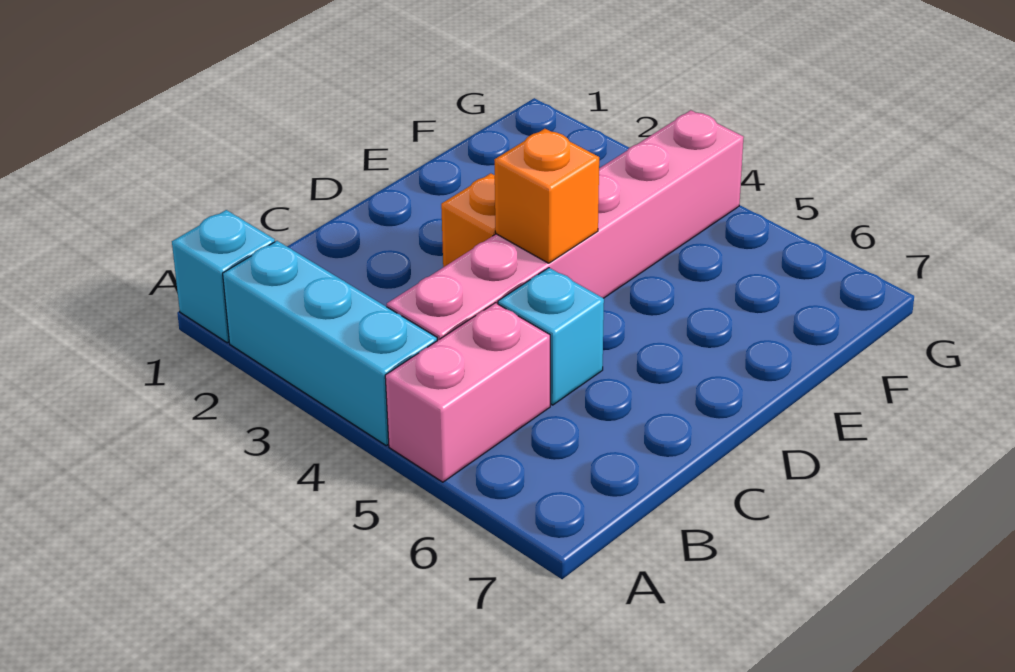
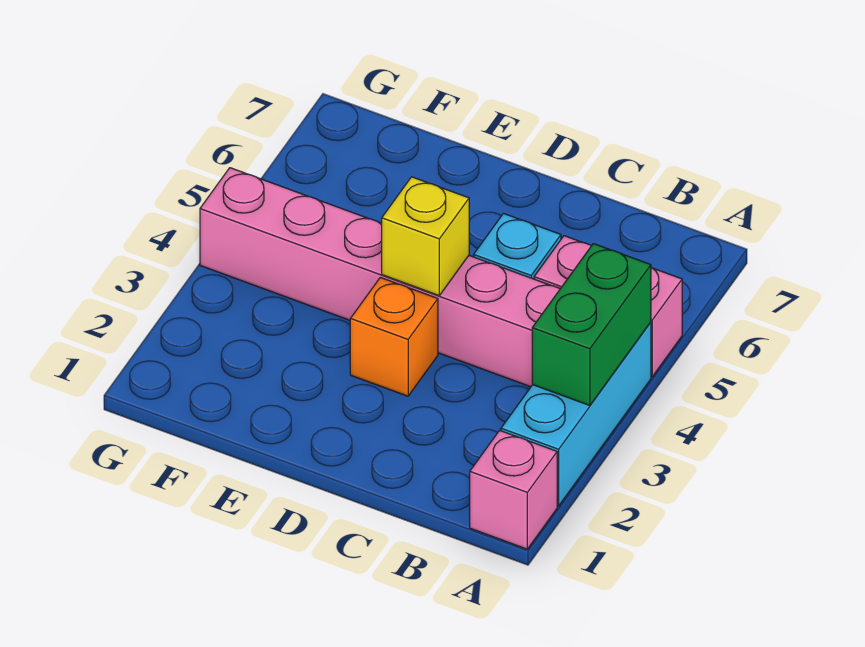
cyan brick A1 level 1 -> pink brick A1 level 1
none -> green brick A3:A4 level 2
orange brick D4 level 2 -> yellow brick D4 level 2

